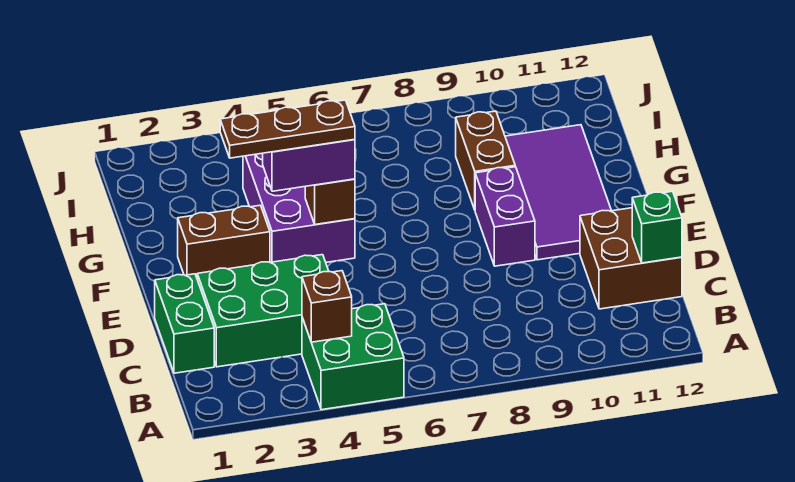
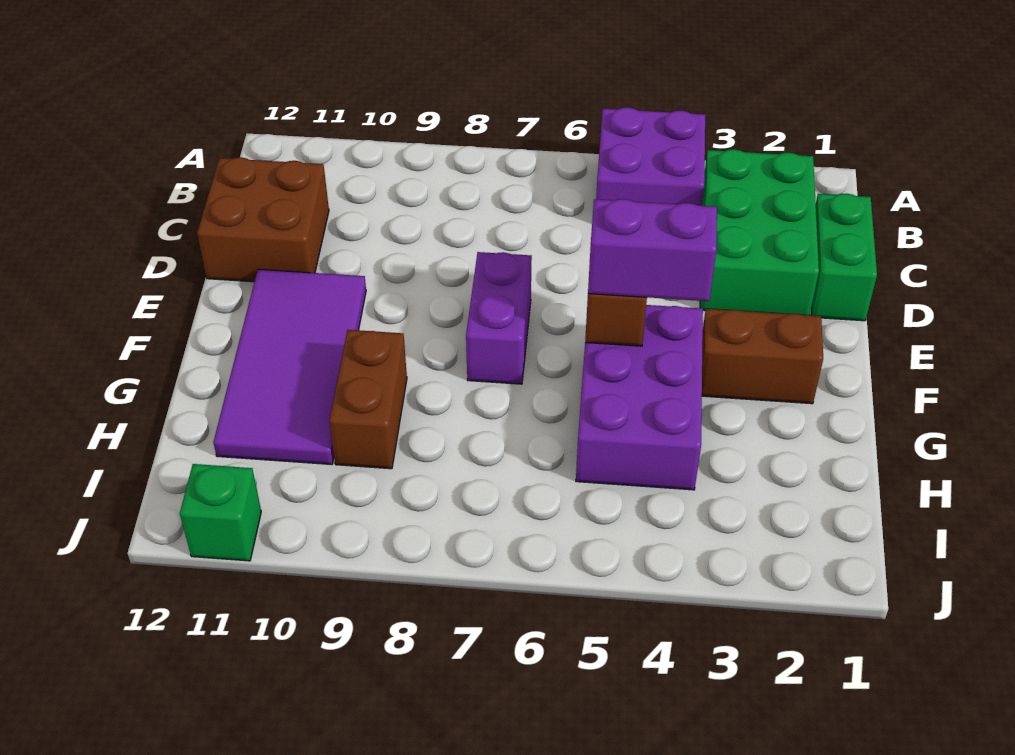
green brick A4:B5 level 1 -> purple brick A4:B5 level 1
brown brick B4 level 2 -> none
green brick C2:D4 level 1 -> green brick B2:D3 level 1
green brick C12 level 2 -> green brick J11 level 1
purple brick E9:F9 level 1 -> purple brick E7:F7 level 1
brown plate F3:F5 level 4 -> none

